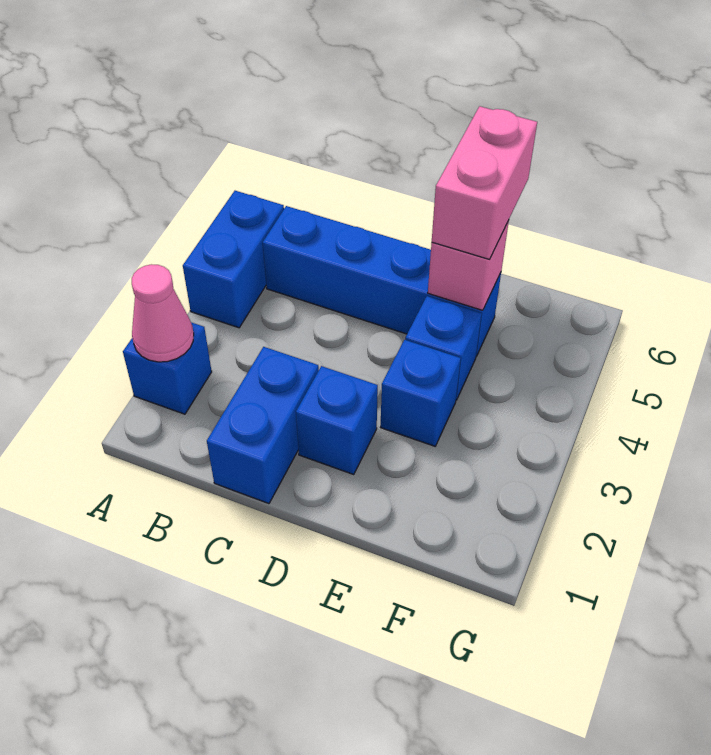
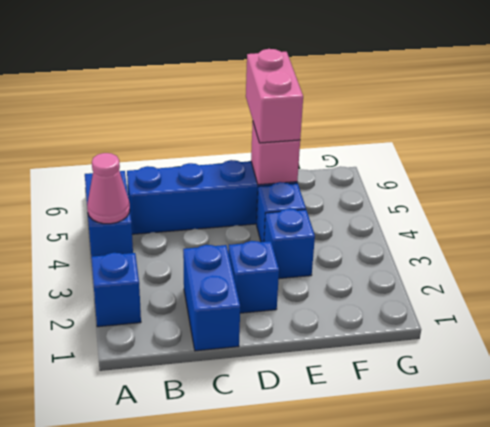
pink cone A2 level 2 -> pink cone A4 level 2

